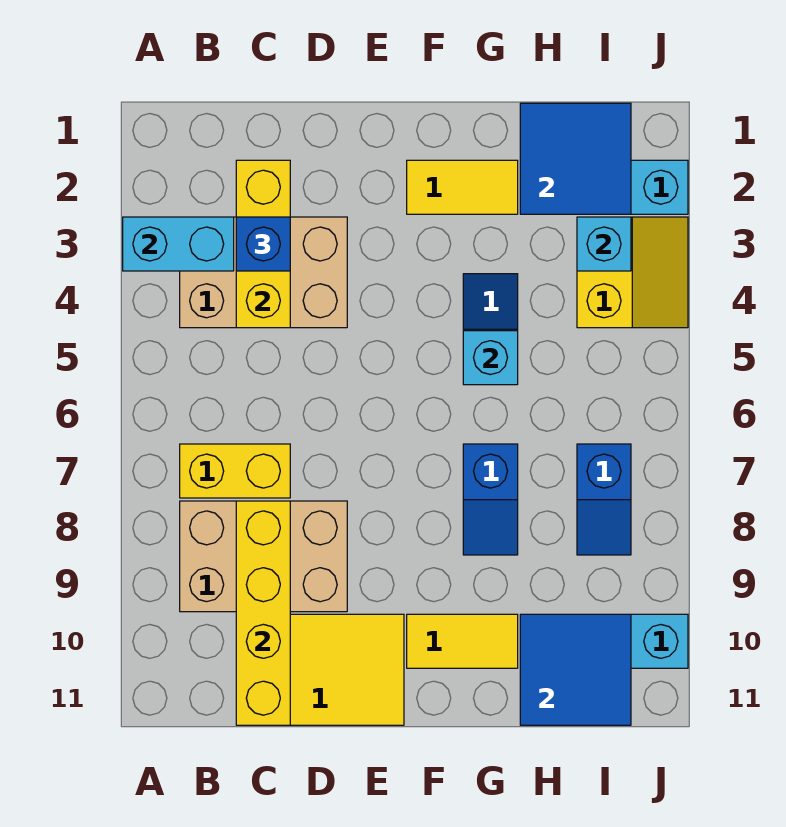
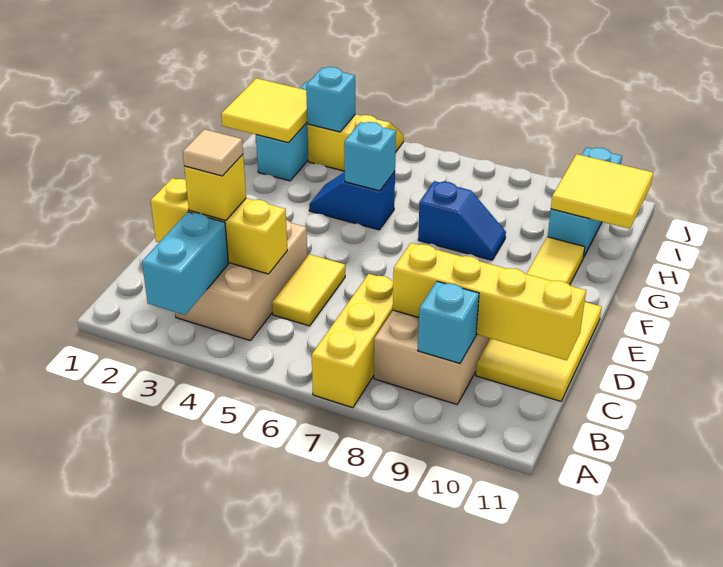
yellow brick B7:C7 level 1 -> yellow brick A7:C7 level 1
none -> cyan brick B9 level 2
blue brick C3 level 3 -> yellow brick C3 level 3
none -> tan tile C3 level 4
yellow tile F2:G2 level 1 -> yellow tile C5:D5 level 1
blue tile H1:I2 level 2 -> yellow tile H1:I2 level 2
blue tile H10:I11 level 2 -> yellow tile H10:I11 level 2
blue slope I7:I8 level 1 top 7 -> none

